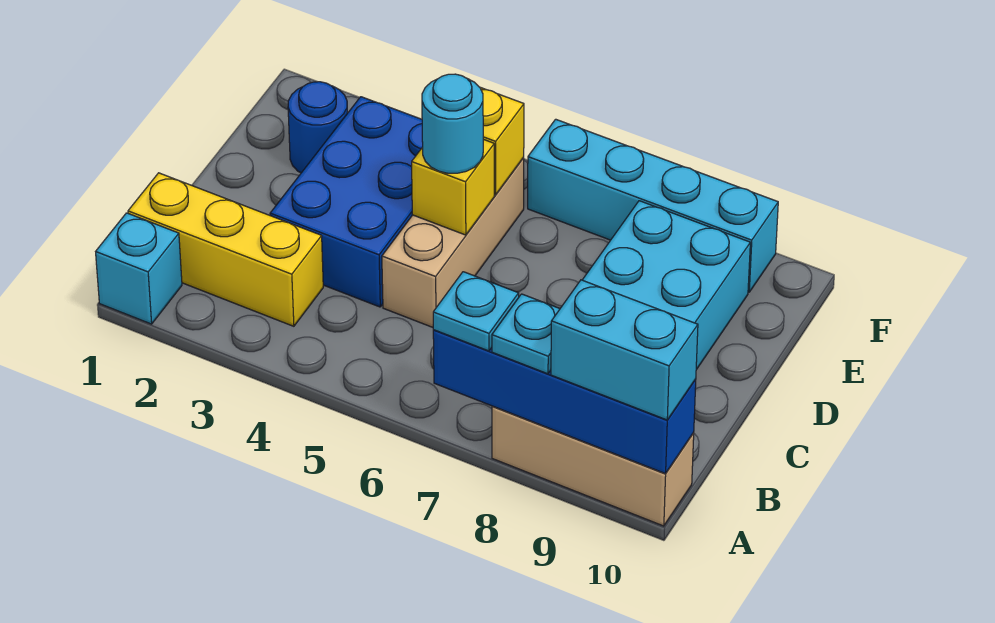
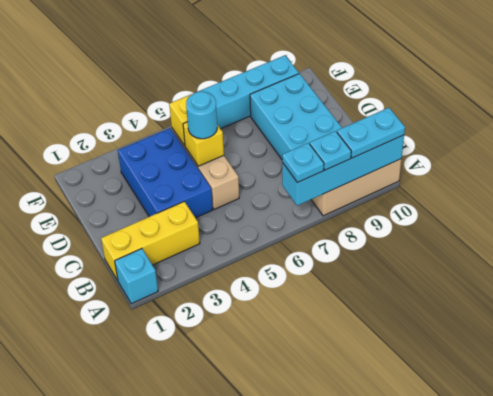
blue brick A7:A10 level 2 -> cyan brick A7:A10 level 2
cyan brick A9:A10 level 3 -> cyan plate A9:A10 level 3
blue round brick E2 level 1 -> none

